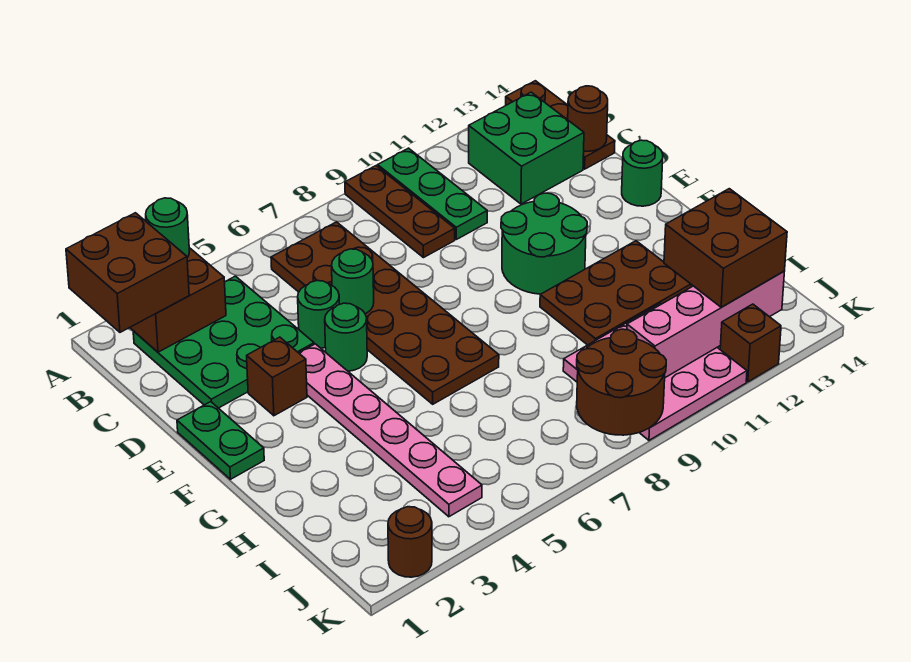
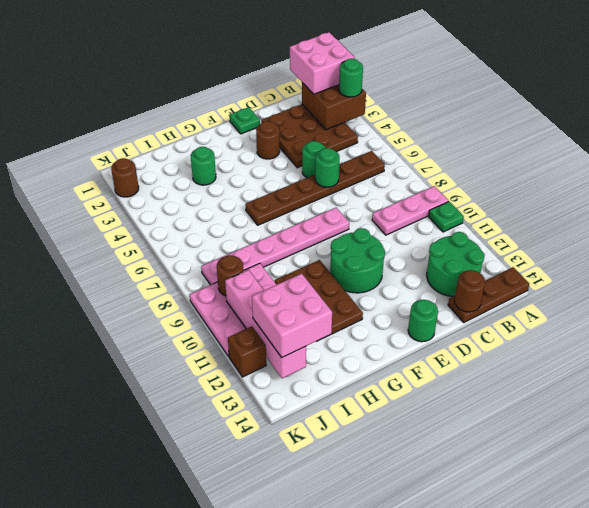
brown brick A1:B2 level 3 -> pink brick A1:B2 level 3
brown plate A9:C9 level 1 -> pink plate A9:C9 level 1
green plate A10:C10 level 1 -> green plate A10 level 1
green plate B2:D4 level 1 -> brown plate B2:D4 level 1
brown plate B6:G7 level 1 -> brown plate B6:G6 level 1
green brick B12:C13 level 1 -> green round brick B12:C13 level 1
green plate E1:F1 level 1 -> green plate E1 level 1
brown brick E3 level 1 -> brown round brick E3 level 1
pink plate E4:J4 level 1 -> pink plate E8:J8 level 1
green round brick E5 level 1 -> green round brick H3 level 1
brown brick I12:J13 level 3 -> pink brick I12:J13 level 3
brown round brick J8:K9 level 2 -> brown round brick J9 level 2

